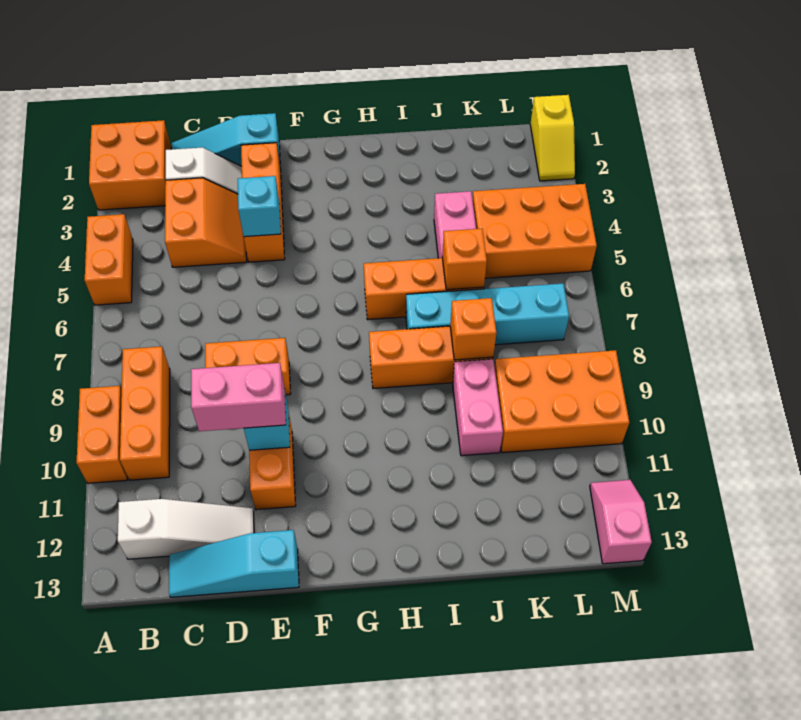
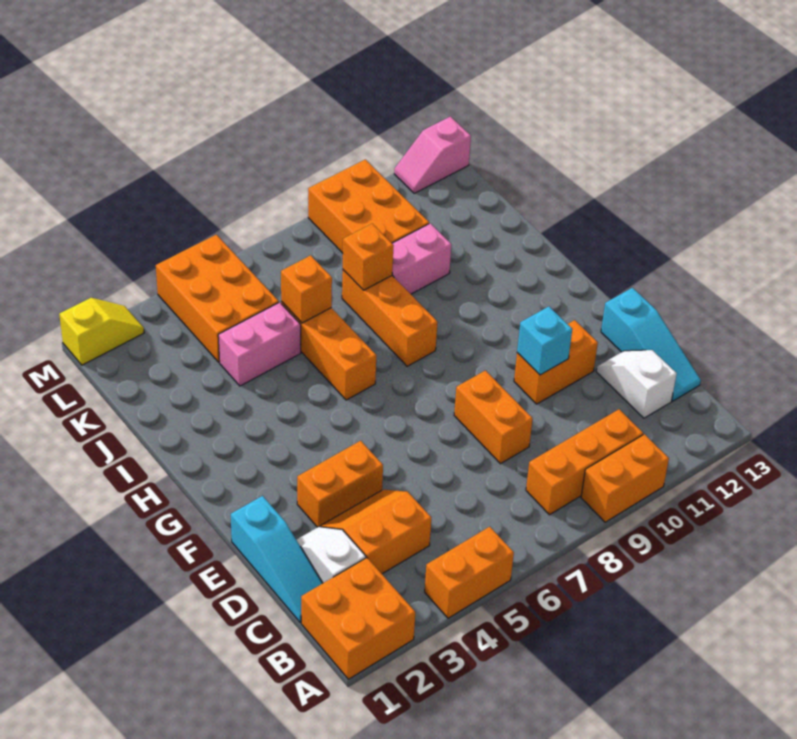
white slope B12:D12 level 1 top B -> white slope C12:D12 level 1 top C
pink brick D10:E10 level 3 -> none
orange brick E2:E4 level 1 -> orange brick E3:E4 level 1
cyan brick E4 level 2 -> none
cyan brick I7:L7 level 1 -> none

